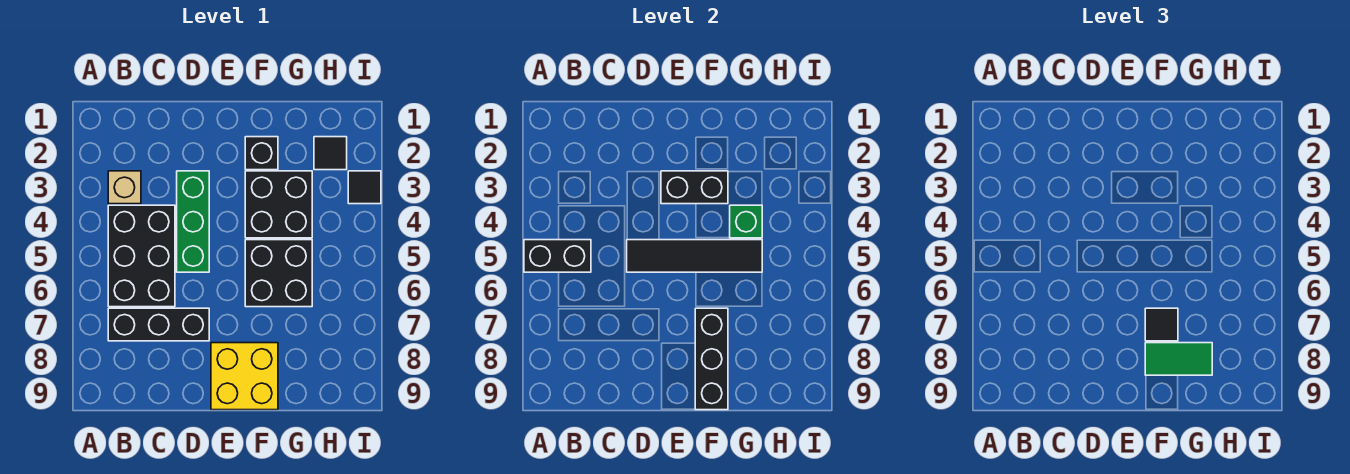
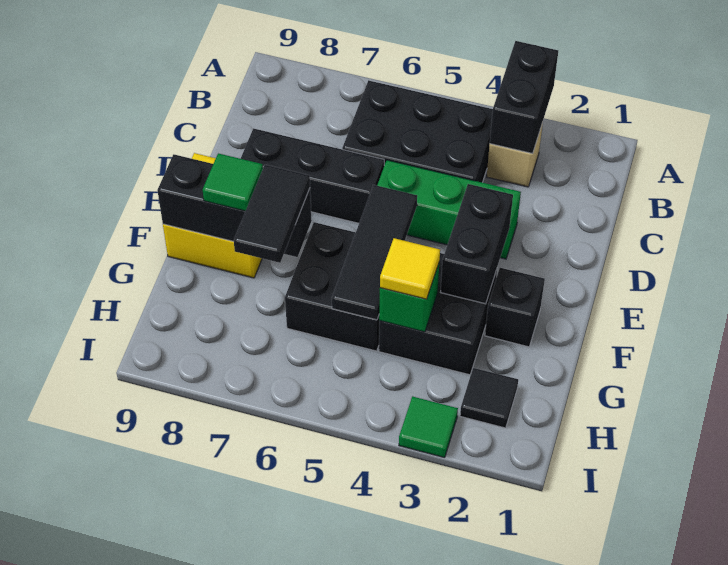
black brick A5:B5 level 2 -> black brick A3:B3 level 2
black brick B7:D7 level 1 -> black brick D6:D8 level 1
black tile D5:G5 level 2 -> black tile E5:G5 level 2
black tile F7 level 3 -> black tile F7:G7 level 3
green tile F8:G8 level 3 -> green tile F8 level 3
none -> yellow tile G4 level 3
black tile I3 level 1 -> green tile I3 level 1

